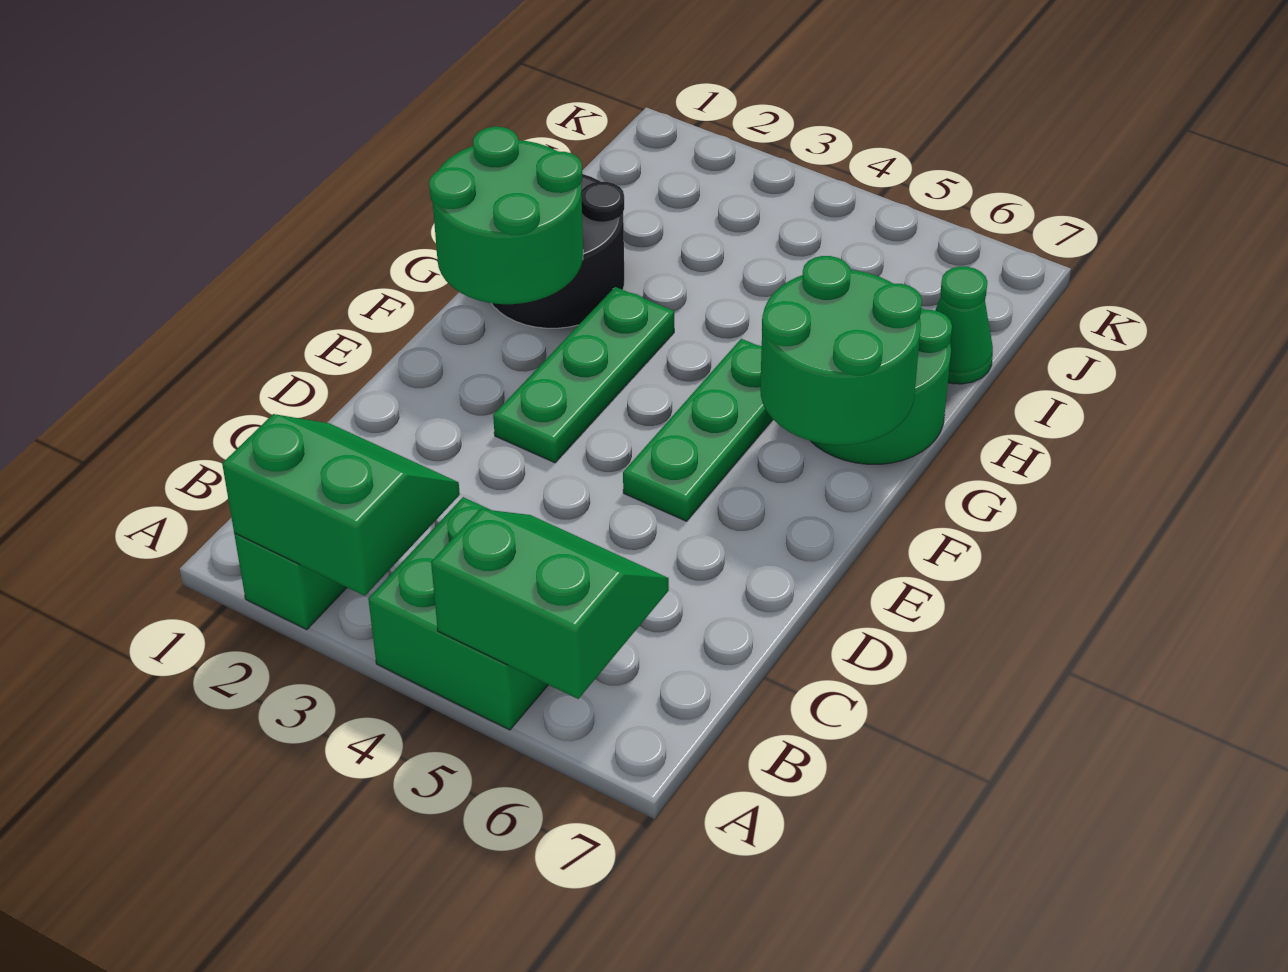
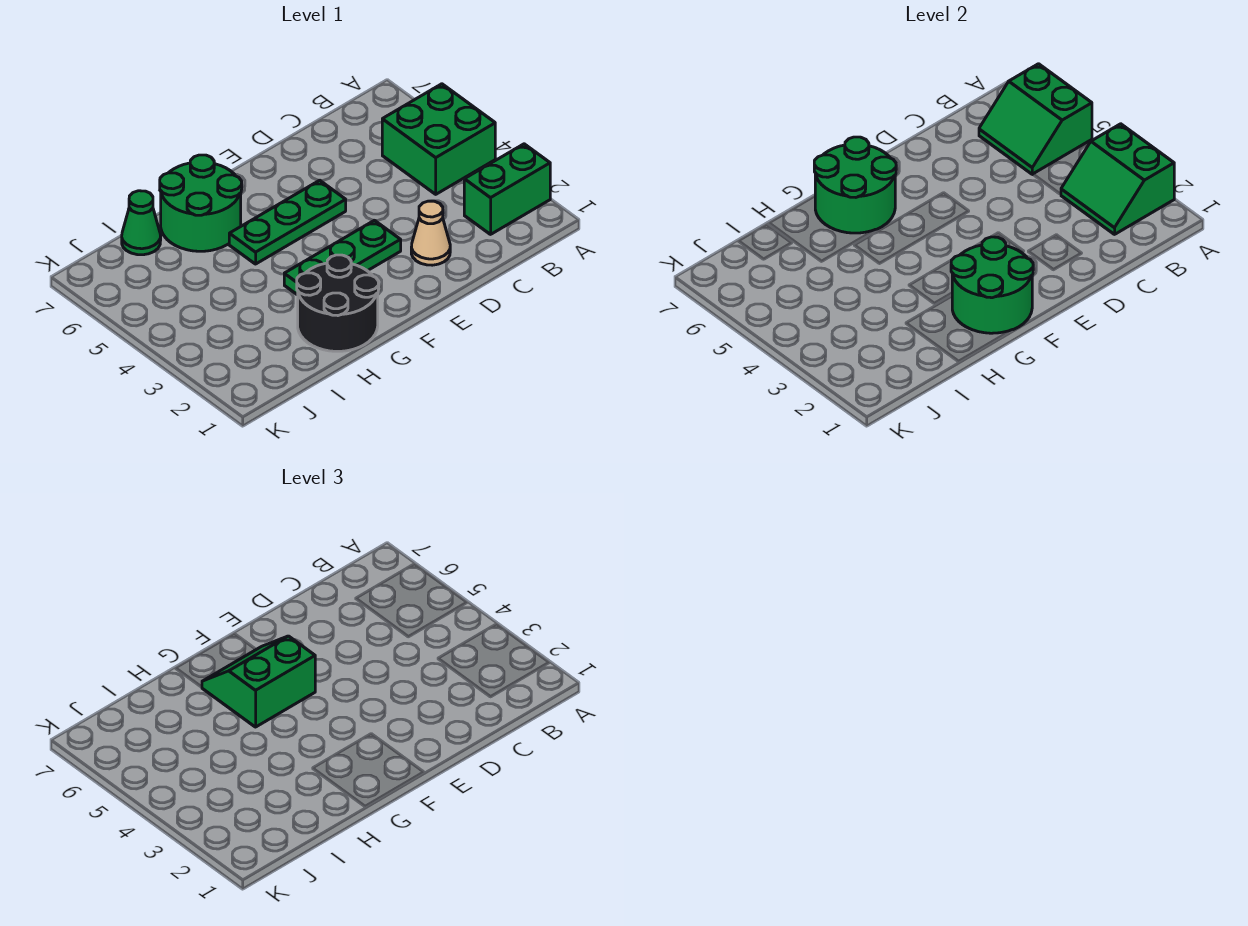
none -> tan cone D2 level 1
none -> green slope F5:G6 level 3 top 5

